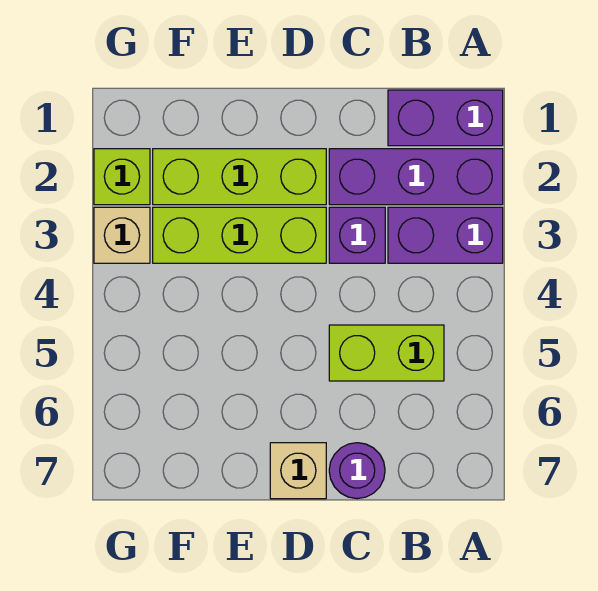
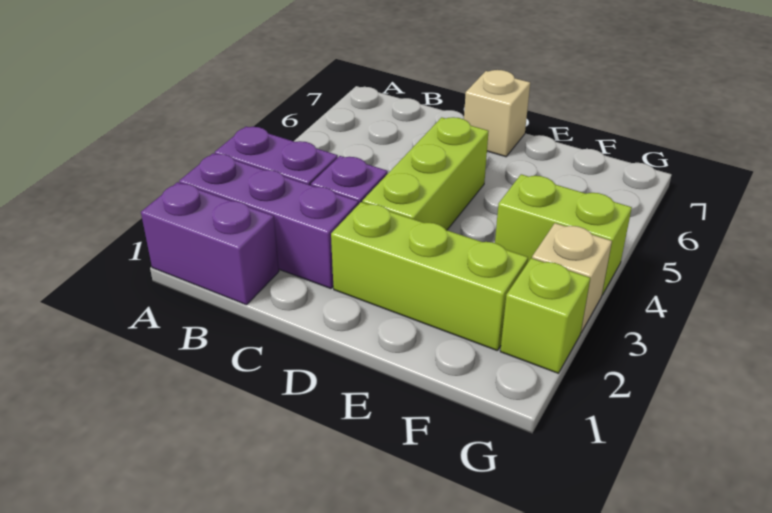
lime brick B5:C5 level 1 -> lime brick F4:G4 level 1
purple round brick C7 level 1 -> none
lime brick D3:F3 level 1 -> lime brick D3:D5 level 1

